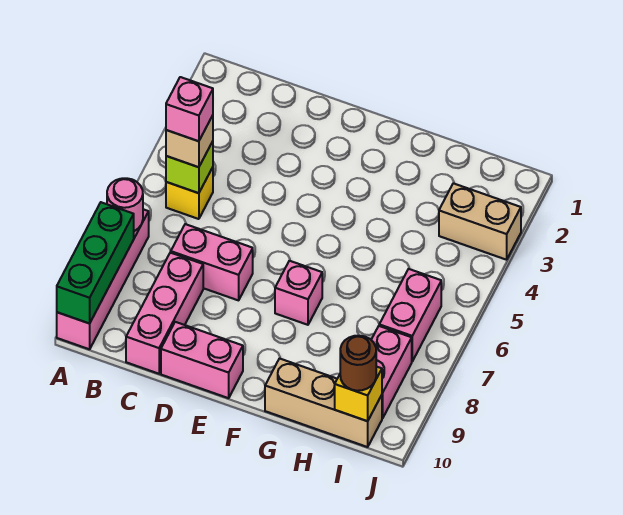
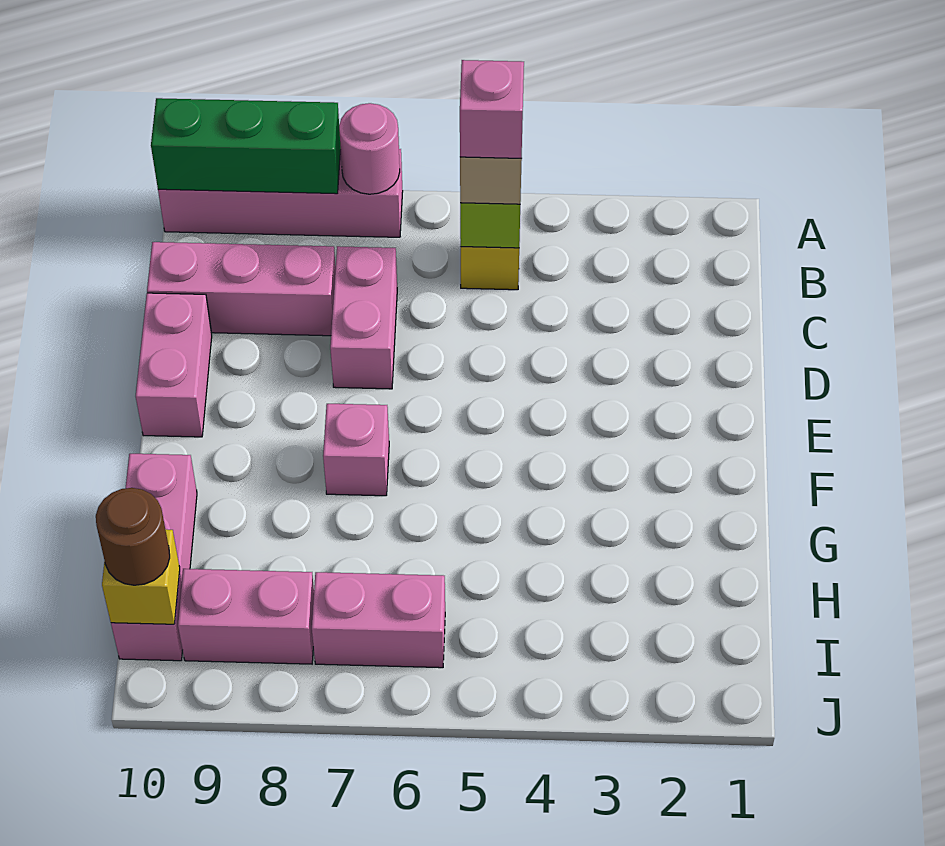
tan brick G10:I10 level 1 -> pink brick G10:I10 level 1
tan brick I3:J3 level 1 -> none

